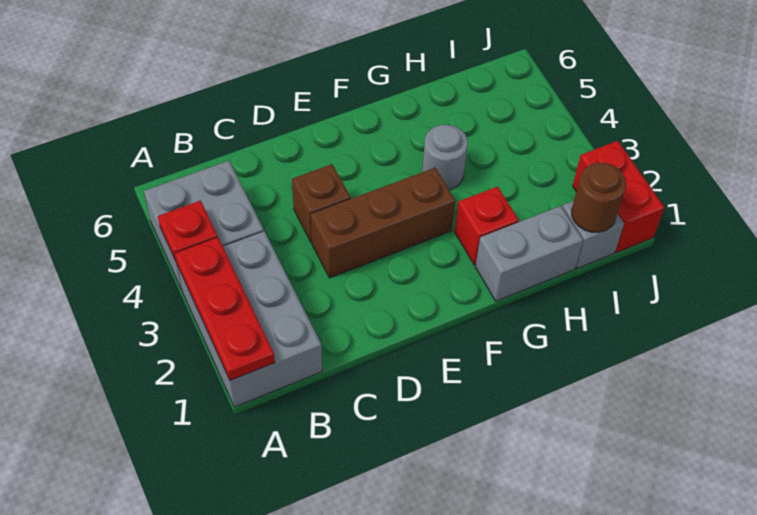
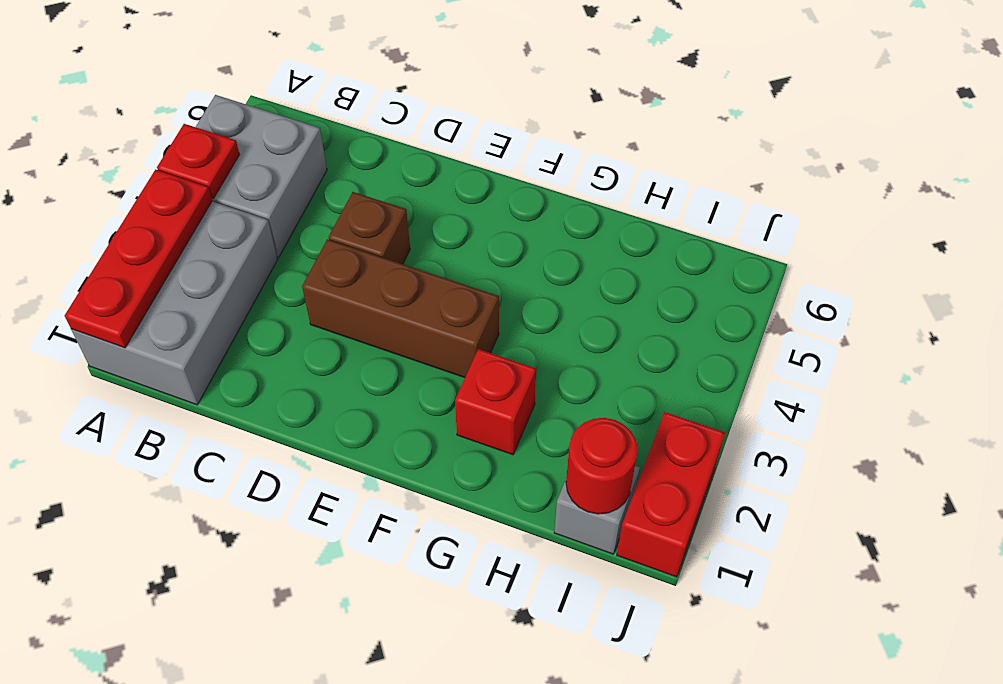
grey brick G1:H1 level 1 -> none
grey round brick G4 level 1 -> none
brown round brick I1 level 2 -> red round brick I1 level 2

